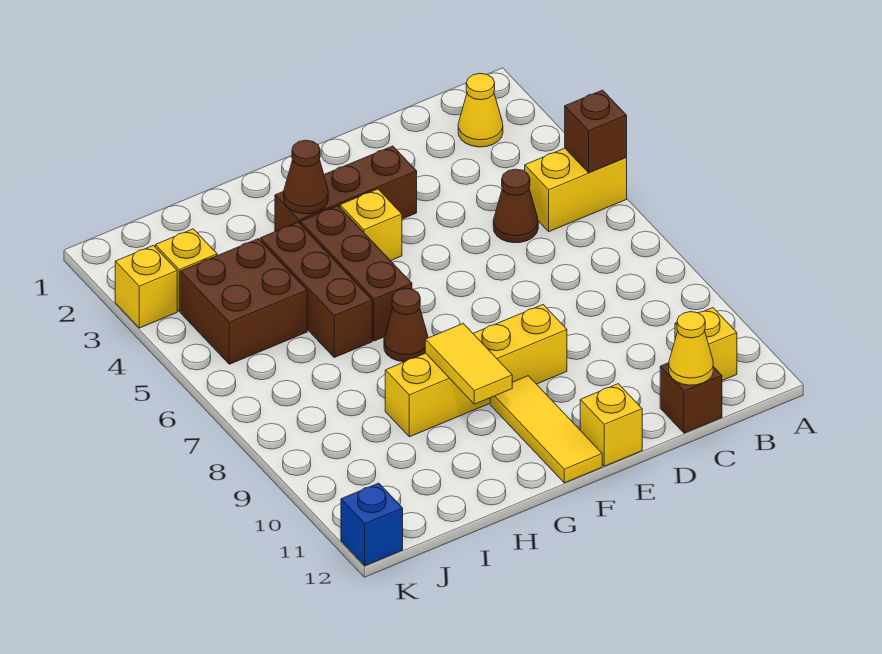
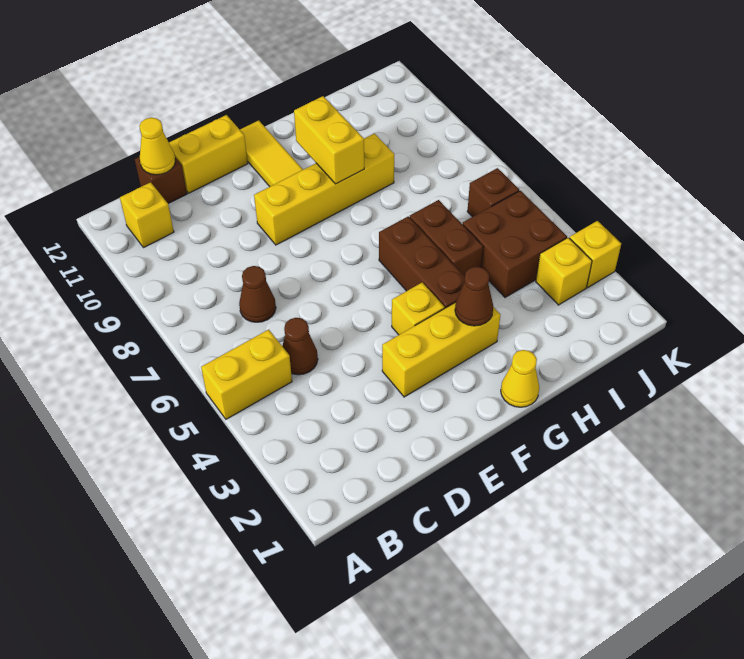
brown brick A5 level 2 -> brown brick J6 level 1
yellow cone B2 level 1 -> yellow cone G1 level 1
brown brick E3:G3 level 1 -> yellow brick E3:G3 level 1
yellow brick E12 level 1 -> yellow brick D12:E12 level 1
brown cone G7 level 1 -> brown cone C7 level 1
yellow tile G9:G10 level 2 -> yellow brick G9:G10 level 2
brown brick H4:H6 level 1 -> brown brick H5:H6 level 1
blue brick K12 level 1 -> none

